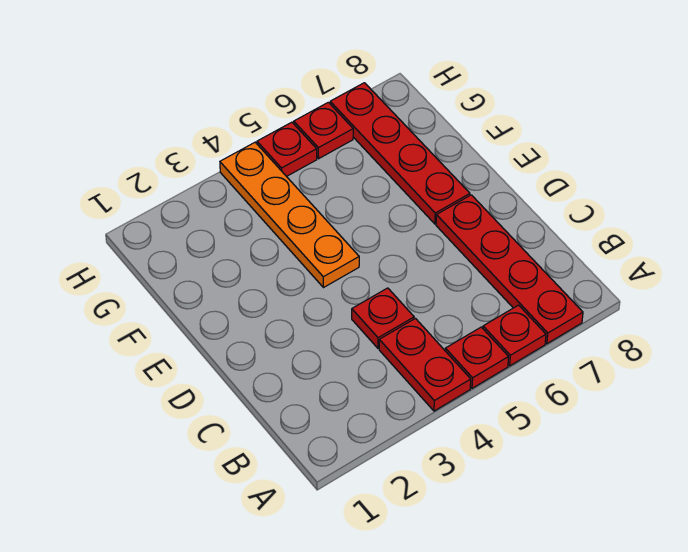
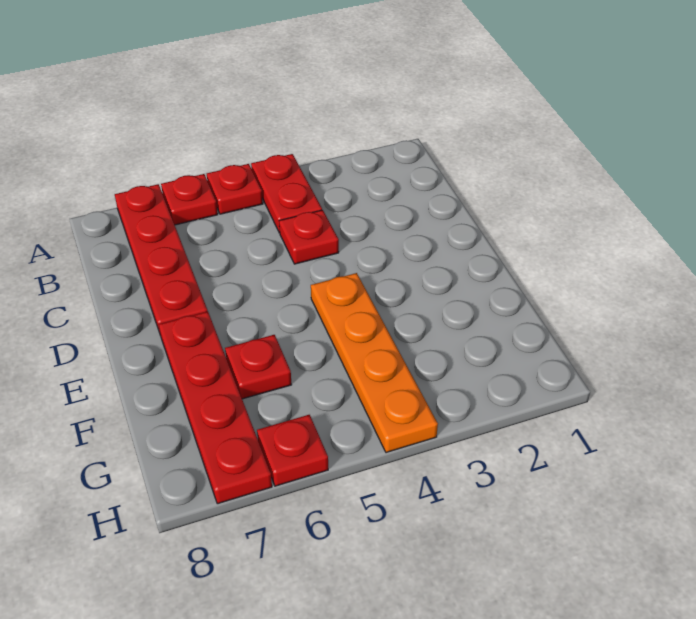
red plate H5 level 1 -> red plate F6 level 1

